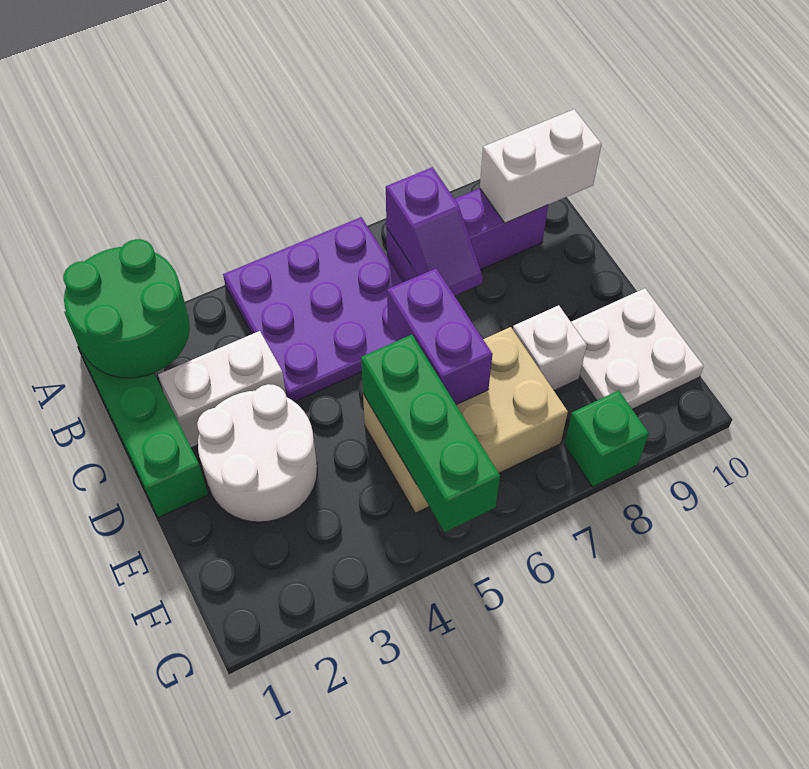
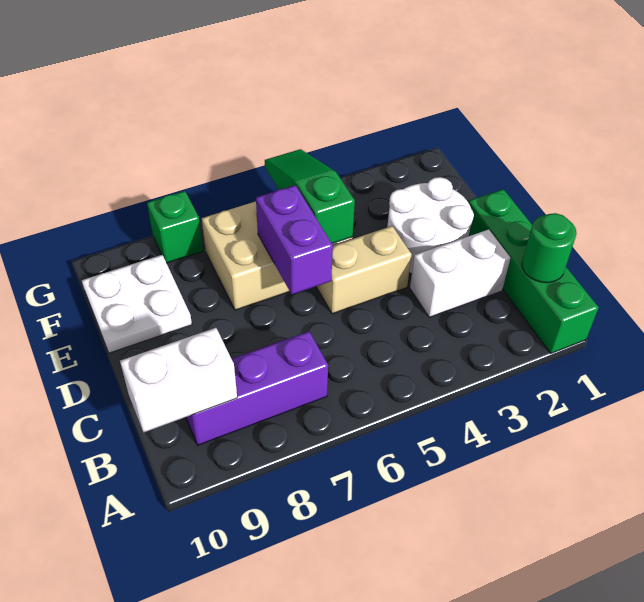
green round brick A1:B2 level 2 -> green round brick B1 level 2
purple plate A4:C6 level 1 -> none
purple slope B7:C7 level 2 top B -> none
none -> tan brick D4:D5 level 1
green brick E5:G5 level 2 -> green slope E5:G5 level 2 top E
white brick E8 level 1 -> none

